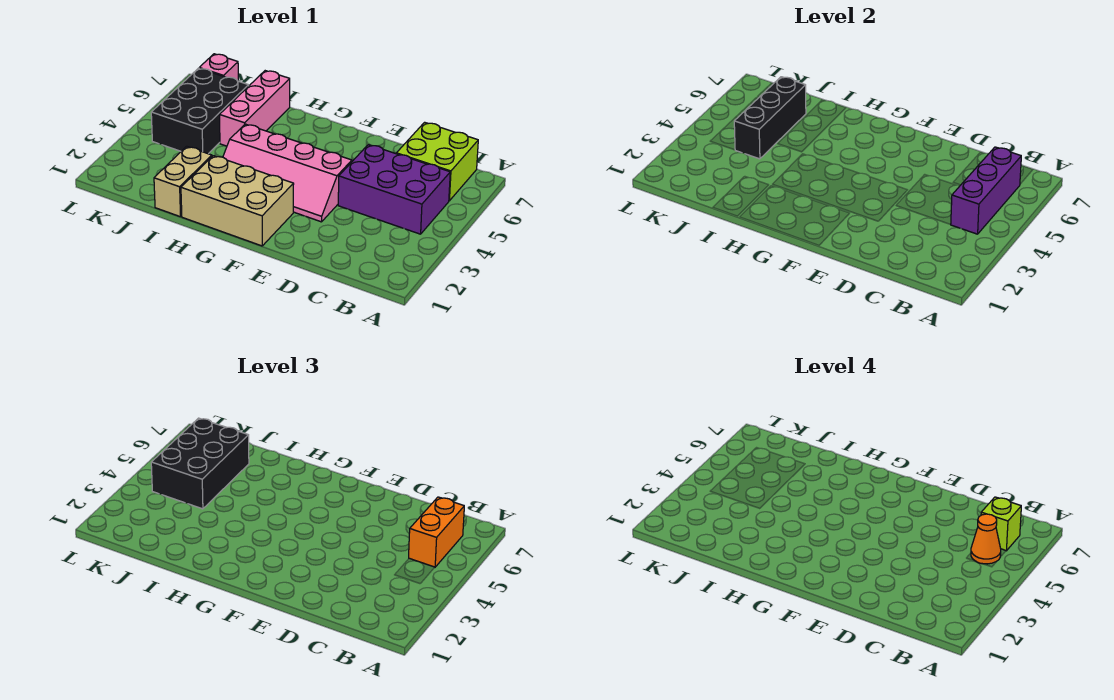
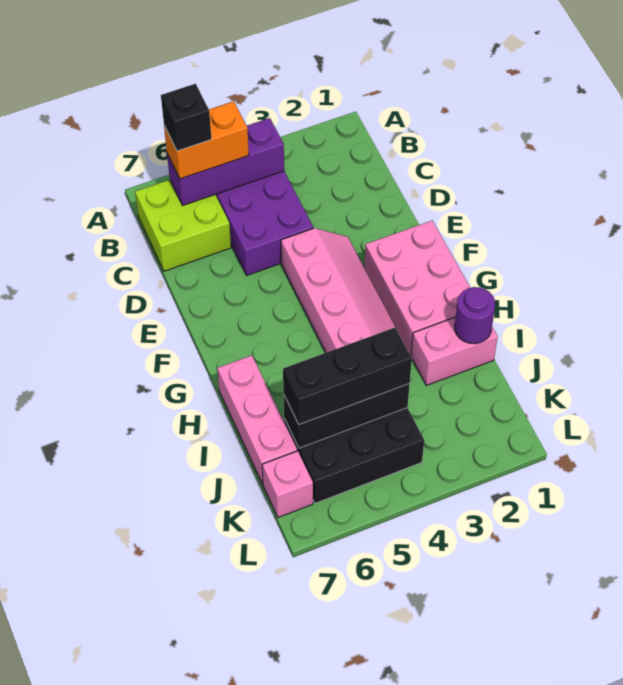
orange cone B5 level 4 -> none
lime brick B6 level 4 -> black brick B6 level 4
tan brick F1:H2 level 1 -> pink brick F1:H2 level 1
tan brick I1:I2 level 1 -> pink brick I1:I2 level 1
none -> purple round brick I1 level 2
pink brick I5:I7 level 1 -> pink brick H7:J7 level 1
black brick J4:K6 level 3 -> black brick J4:J6 level 3

